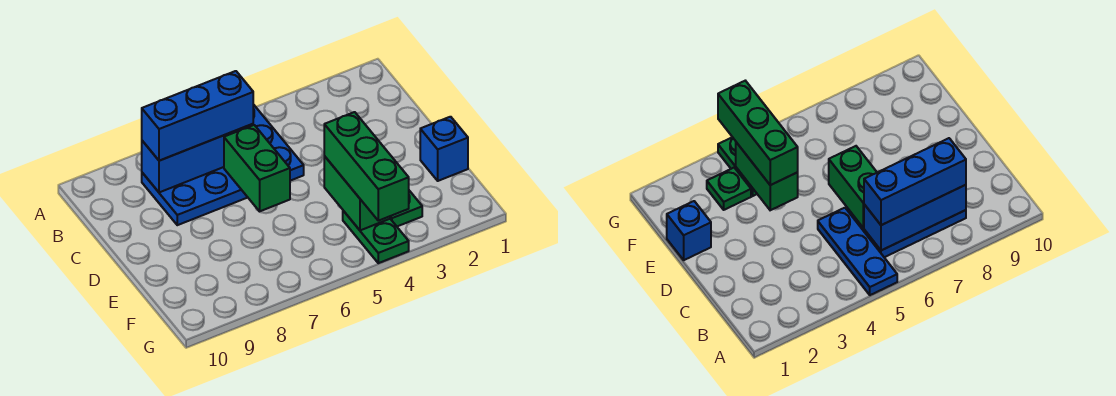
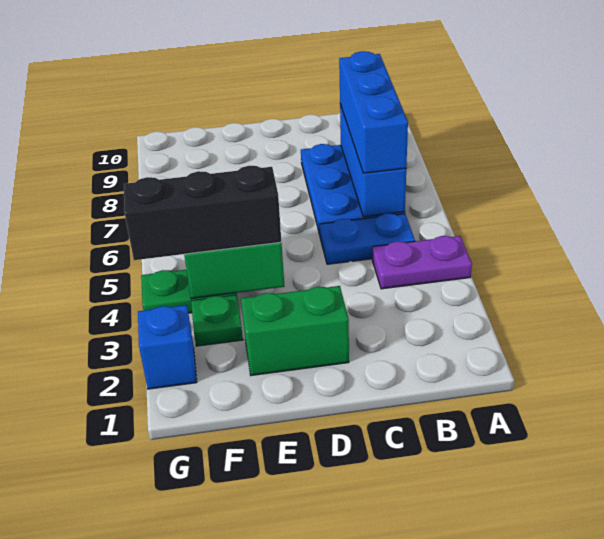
none -> purple plate A4:B4 level 1
blue plate A5:C5 level 1 -> blue plate B5:C5 level 1
green brick C6:D6 level 2 -> green brick D2:E2 level 1
blue brick E1 level 1 -> blue brick G2 level 1
green brick E4:G4 level 3 -> black brick E4:G4 level 3

